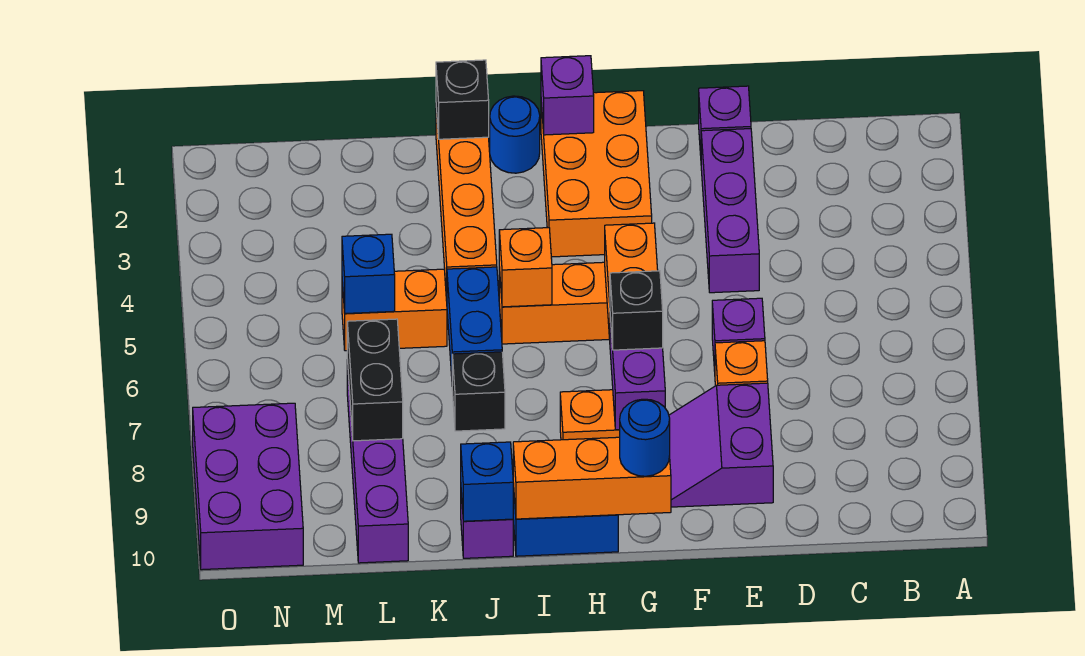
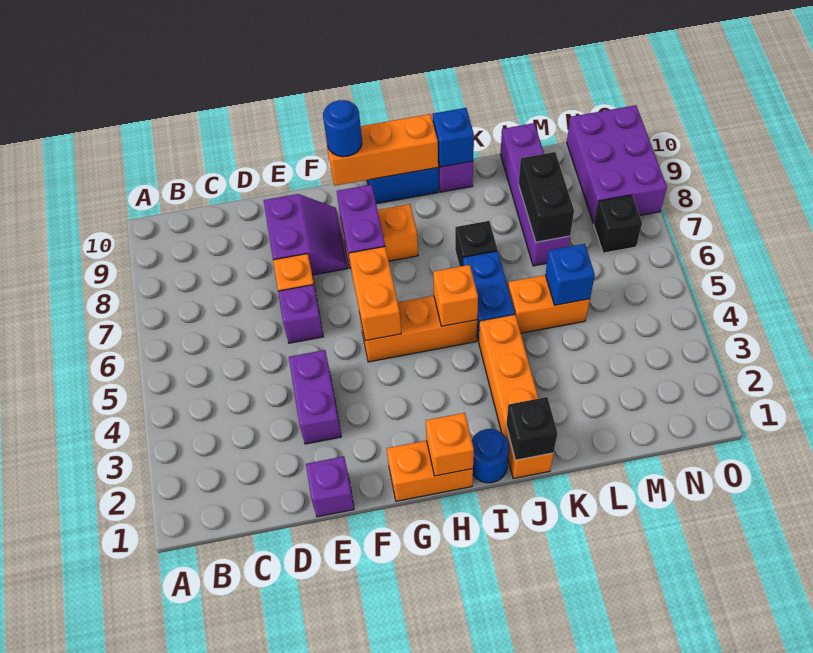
purple brick E2:E4 level 1 -> purple brick E3:E4 level 1
orange brick G1:H3 level 1 -> orange brick G1:H1 level 1
black brick G7 level 3 -> black brick N7 level 1
purple brick H1 level 2 -> orange brick H1 level 2

